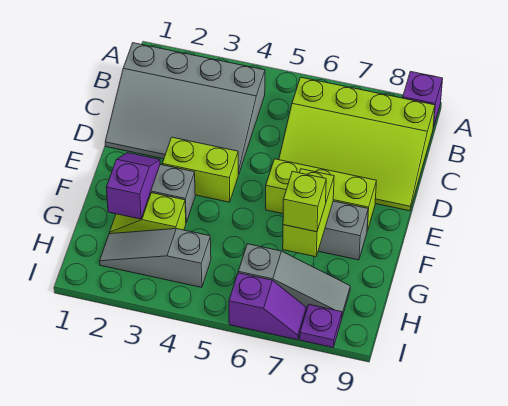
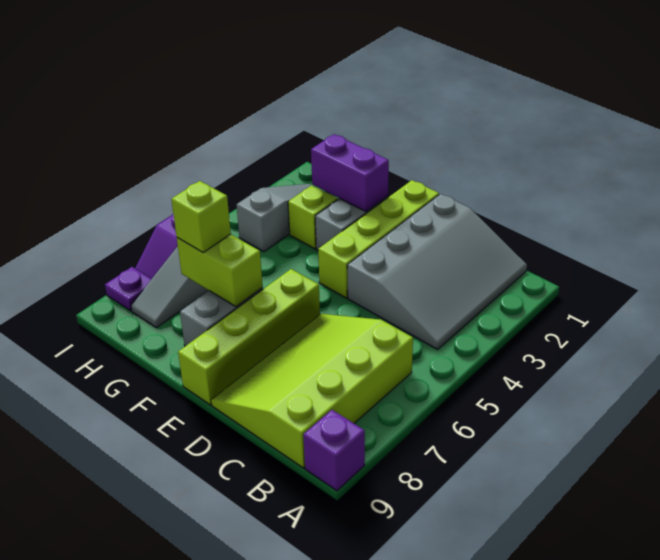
grey slope B1:D4 level 1 top B -> grey slope B1:D4 level 1 top D
lime brick E3:E4 level 1 -> lime brick E1:E4 level 1
lime brick E6:E8 level 1 -> lime brick E6:E9 level 1
purple slope F2:G2 level 2 top G -> purple brick F2:G2 level 2

